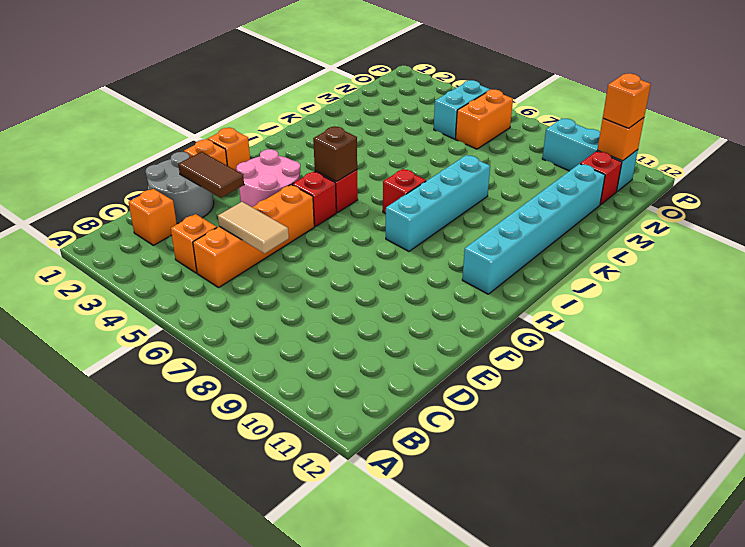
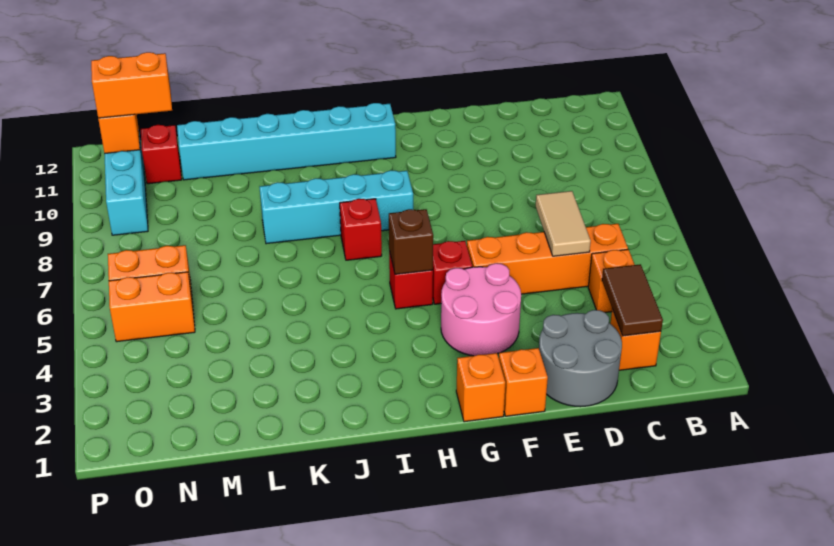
brown tile E2:E3 level 2 -> brown tile C2:C3 level 2
cyan brick N5:O5 level 1 -> orange brick N5:O5 level 1
orange brick O11 level 3 -> orange brick N11:O11 level 3

